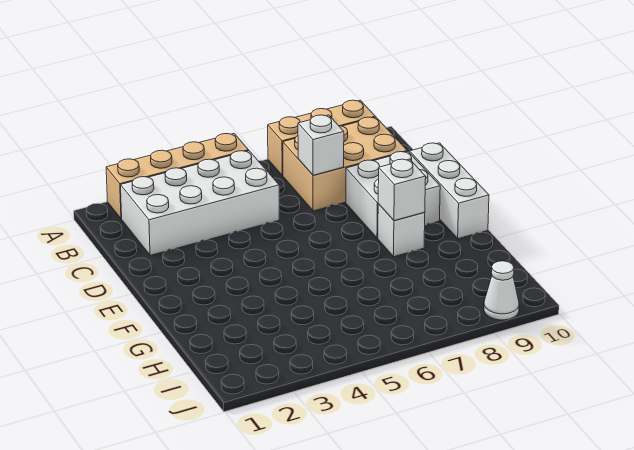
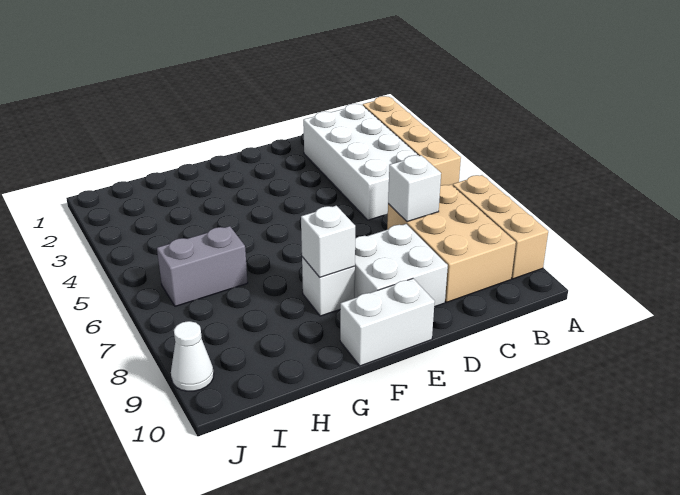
white brick D10:F10 level 1 -> white brick E10:F10 level 1
none -> grey brick H6:I6 level 1

